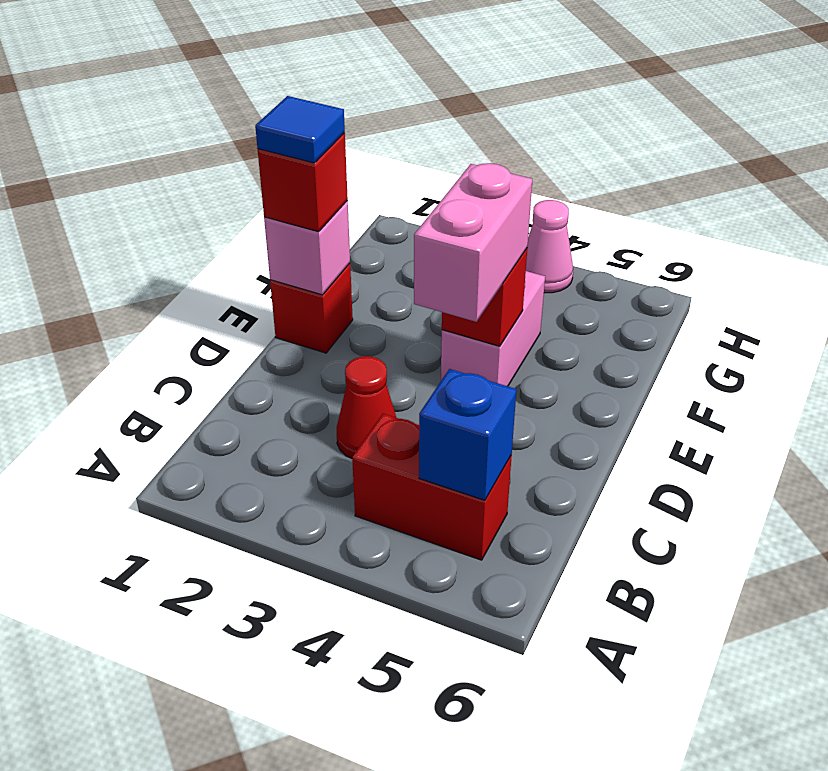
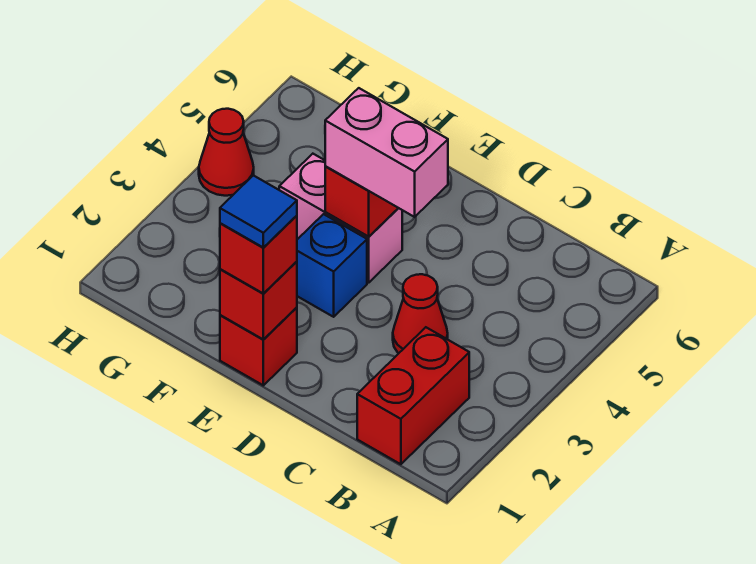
red brick B4:B5 level 1 -> red brick B1:B2 level 1
blue brick B5 level 2 -> blue brick E3 level 1
pink brick E1 level 2 -> red brick E1 level 2
pink cone H4 level 1 -> red cone H4 level 1

